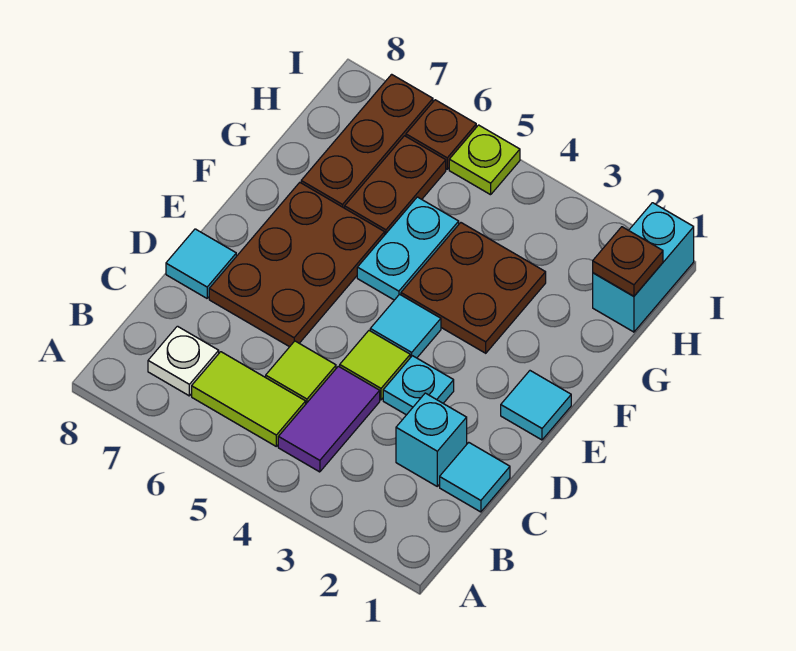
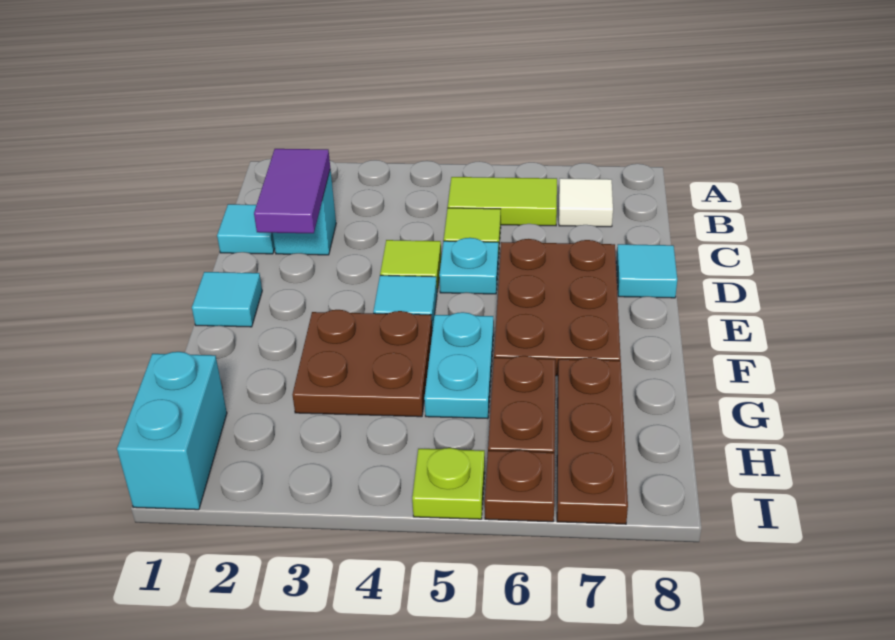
purple tile B4:C4 level 1 -> purple tile C2:D2 level 2
white plate B7 level 1 -> white tile B7 level 1
cyan plate D3 level 1 -> cyan plate D5 level 1
brown plate H1 level 2 -> none

